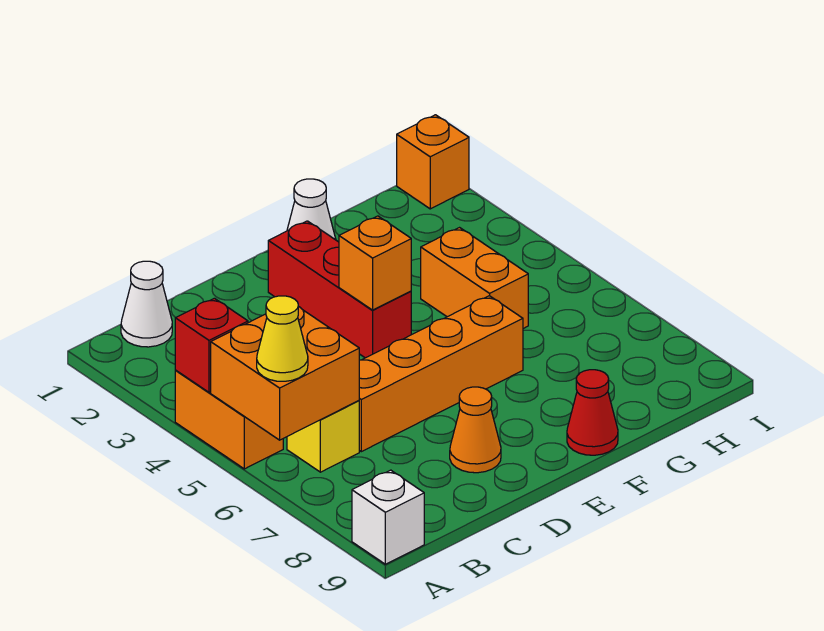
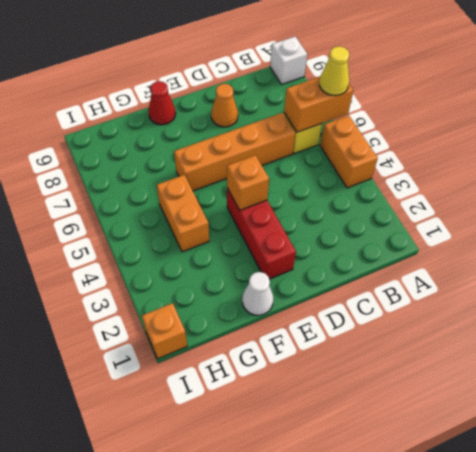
red brick A4 level 2 -> none
orange brick A5:B6 level 2 -> orange brick A6:B6 level 2
white cone B1 level 1 -> none

